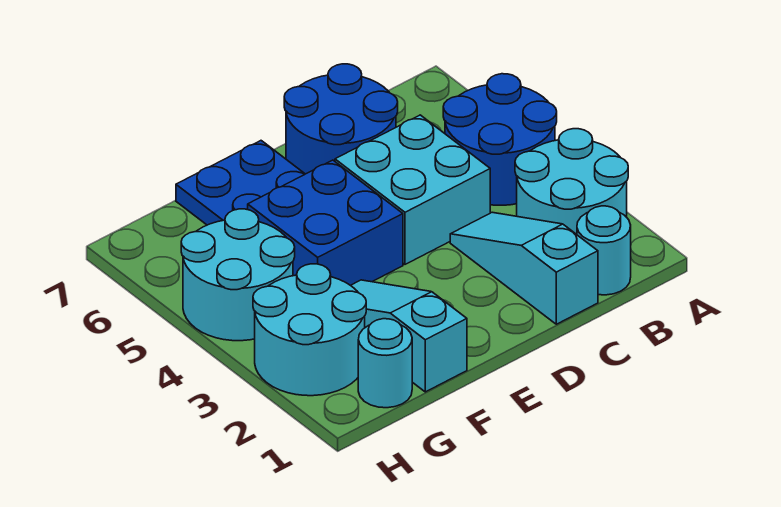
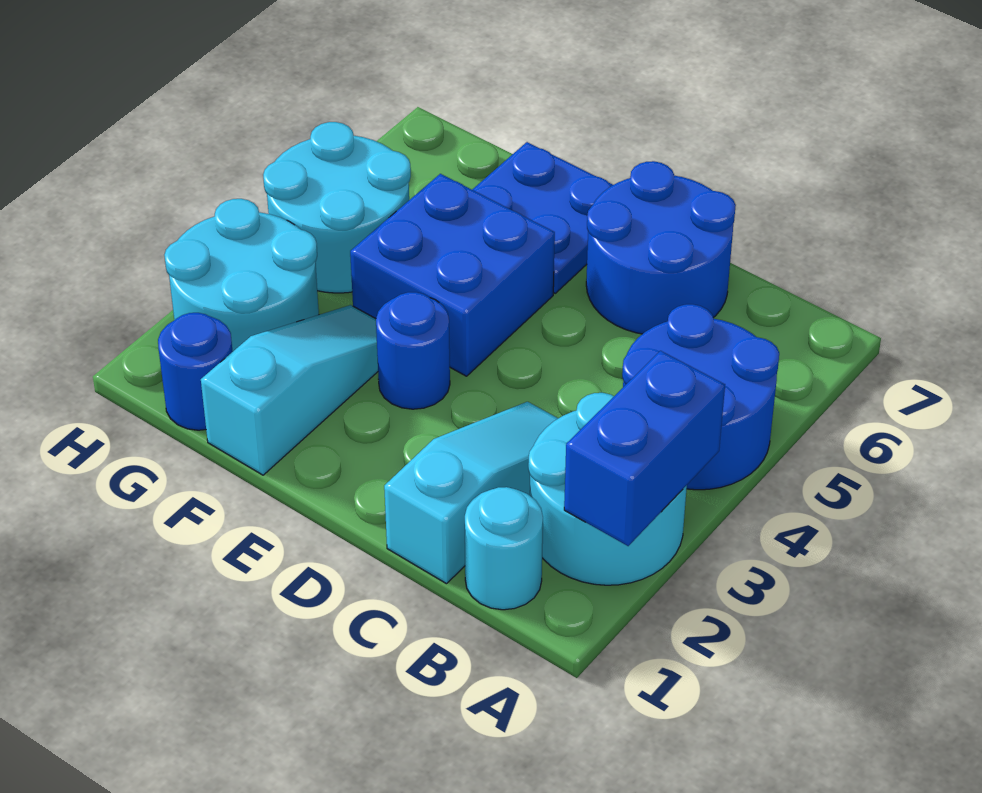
none -> blue brick A2:A3 level 2
cyan brick C4:D5 level 1 -> none
none -> blue round brick E3 level 1
cyan round brick G1 level 1 -> blue round brick G1 level 1

